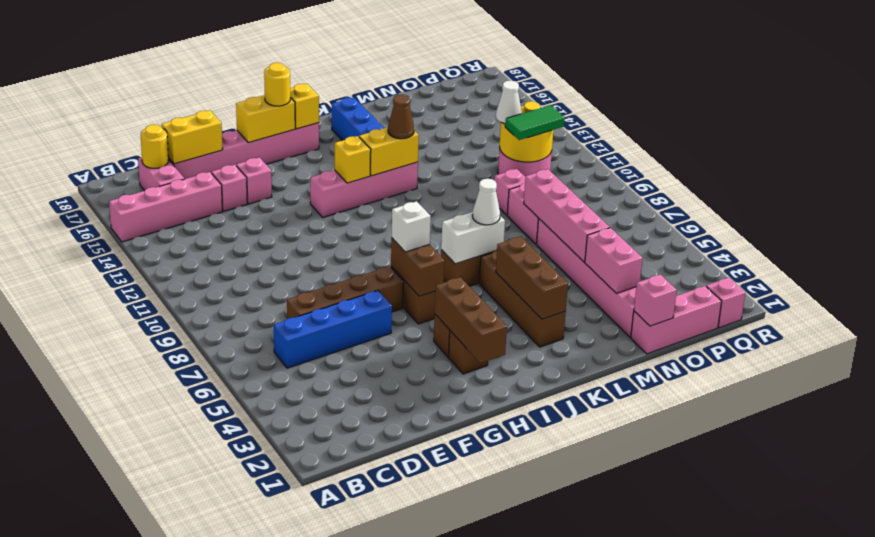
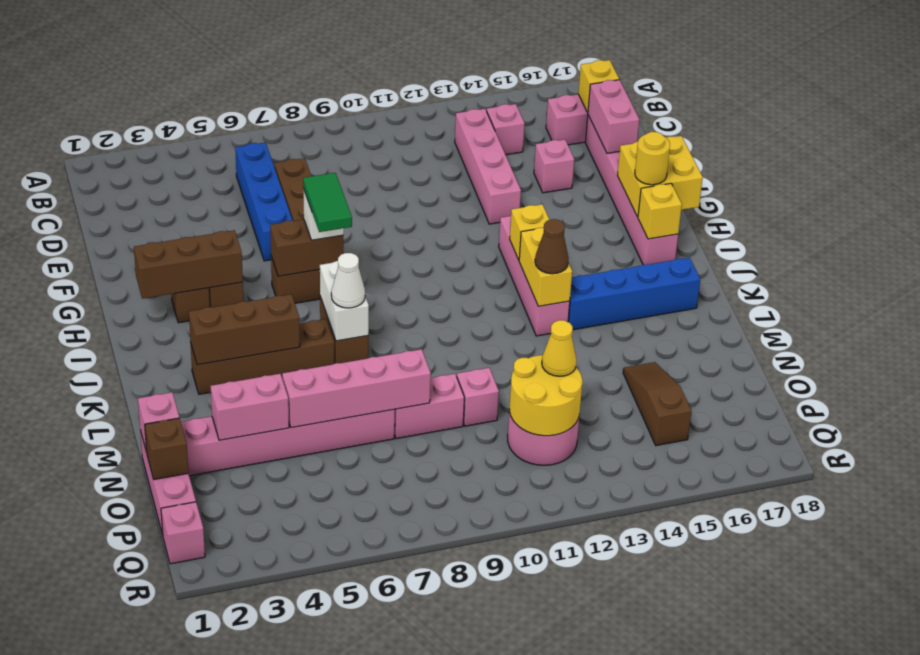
pink brick A15:D15 level 1 -> pink brick C13:F13 level 1
yellow round brick C17 level 2 -> yellow brick C17 level 2
yellow brick D17:E17 level 2 -> pink brick D17:E17 level 2
pink brick F15 level 1 -> pink brick C14 level 1
yellow brick G17:H17 level 2 -> yellow brick G17:H18 level 2
none -> brown slope N15:P15 level 1 top P
none -> brown brick O1 level 2
green tile O11:P11 level 3 -> green tile H7:I7 level 4
white cone O12 level 3 -> yellow cone O12 level 3

